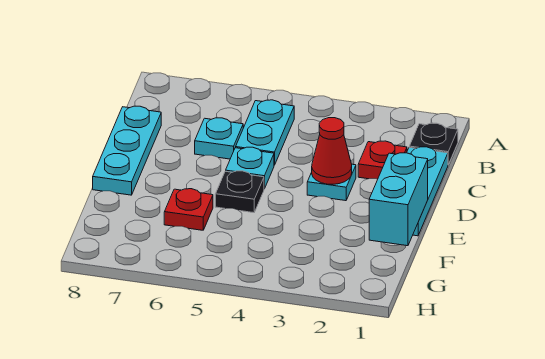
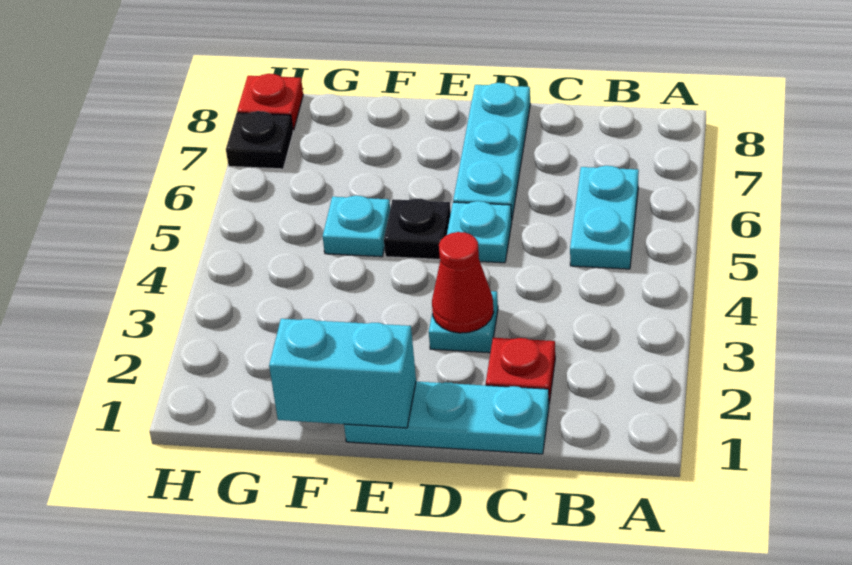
black plate B1 level 1 -> black plate H7 level 1
cyan plate B5:C5 level 1 -> cyan plate B5:B6 level 1
cyan plate C6 level 1 -> cyan plate F5 level 1
cyan plate C8:E8 level 1 -> cyan plate D6:D8 level 1
red plate F6 level 1 -> red plate H8 level 1

